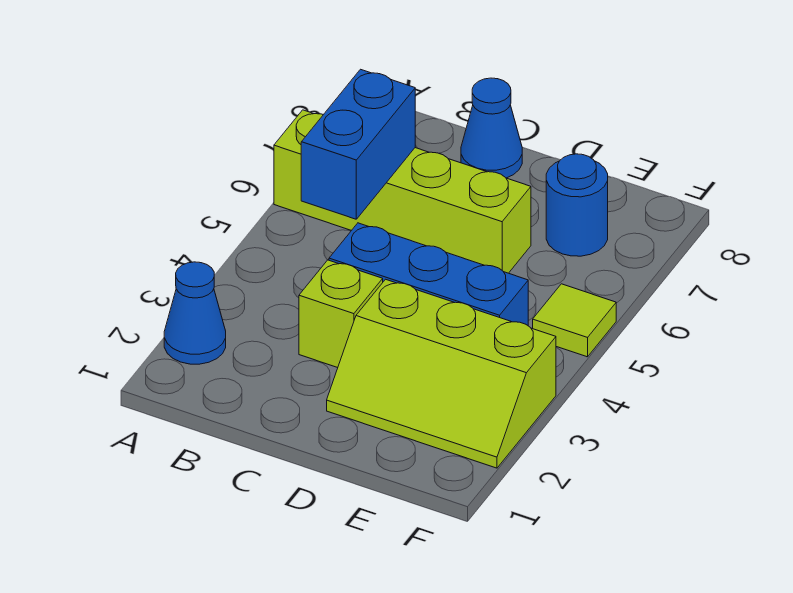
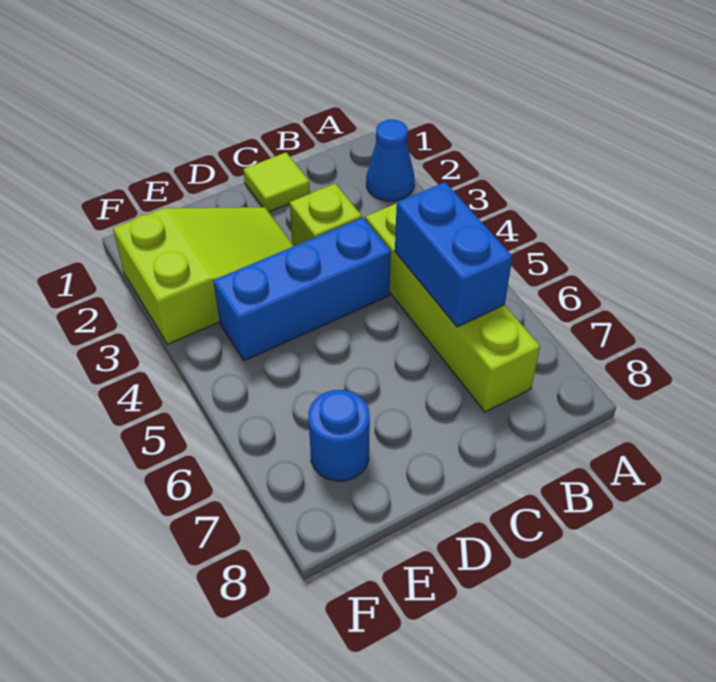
lime brick A6:D6 level 1 -> lime brick B4:B7 level 1
blue cone C8 level 1 -> none
lime slope D2:F3 level 1 top 3 -> lime slope D2:F3 level 1 top F
lime tile F5 level 1 -> lime tile C1 level 1

